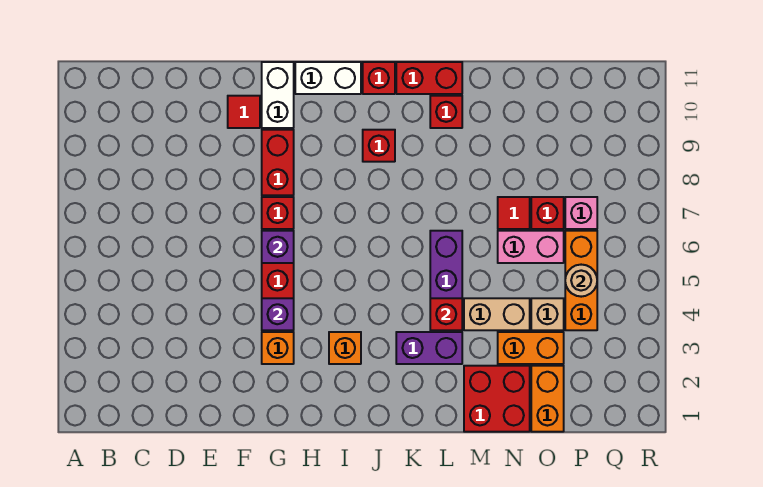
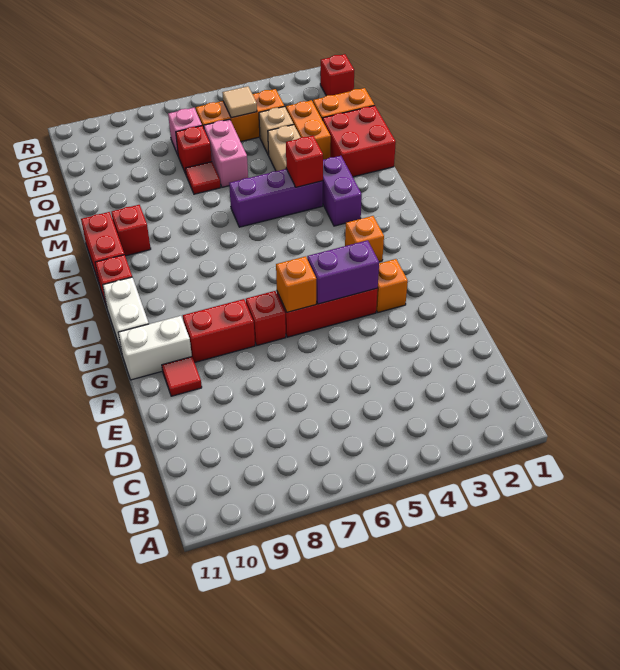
purple brick G4 level 2 -> purple brick G4:G5 level 2
purple brick G6 level 2 -> orange brick G6 level 2
red brick J9 level 1 -> red brick Q1 level 1
tan round brick P5 level 2 -> tan tile P5 level 2

